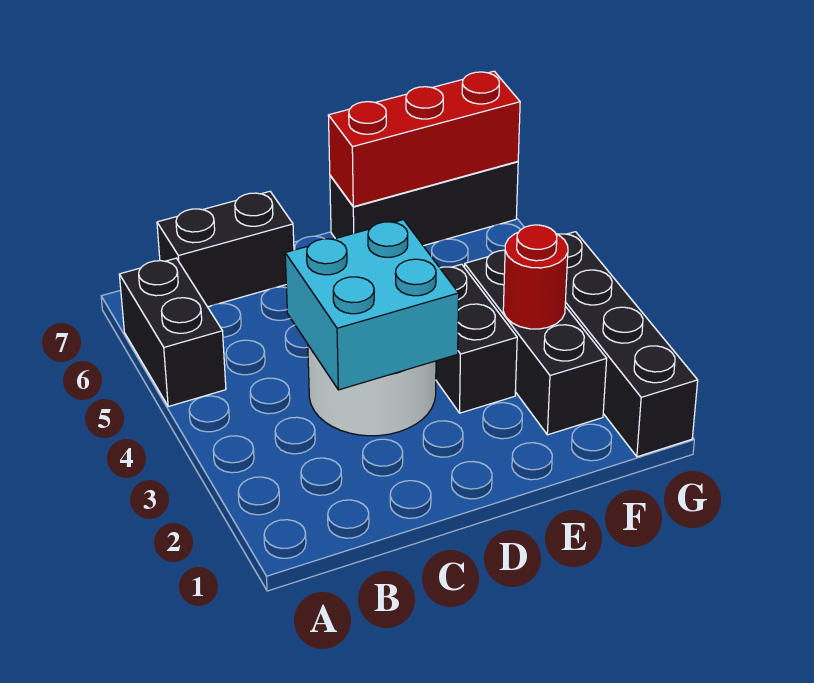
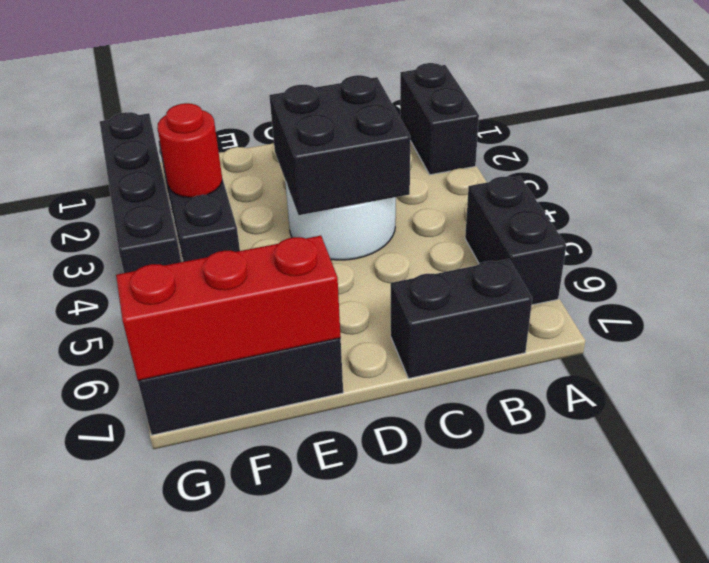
cyan brick C3:D4 level 2 -> black brick C3:D4 level 2
black brick E3:E4 level 1 -> black brick A1:A2 level 1

